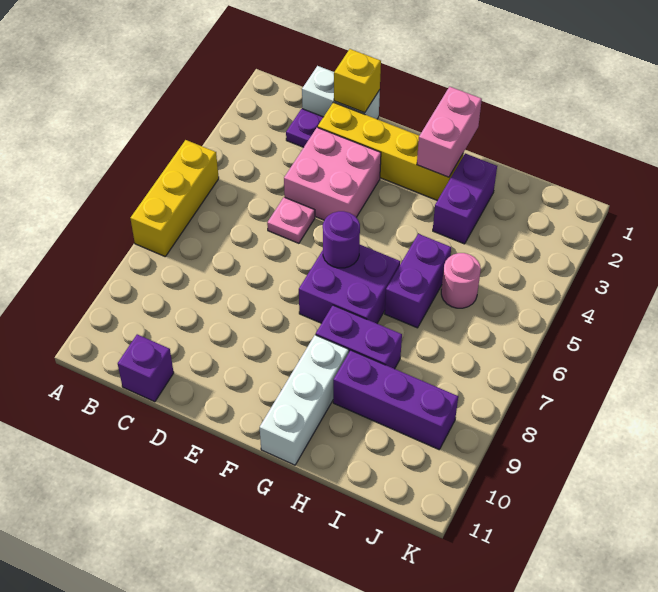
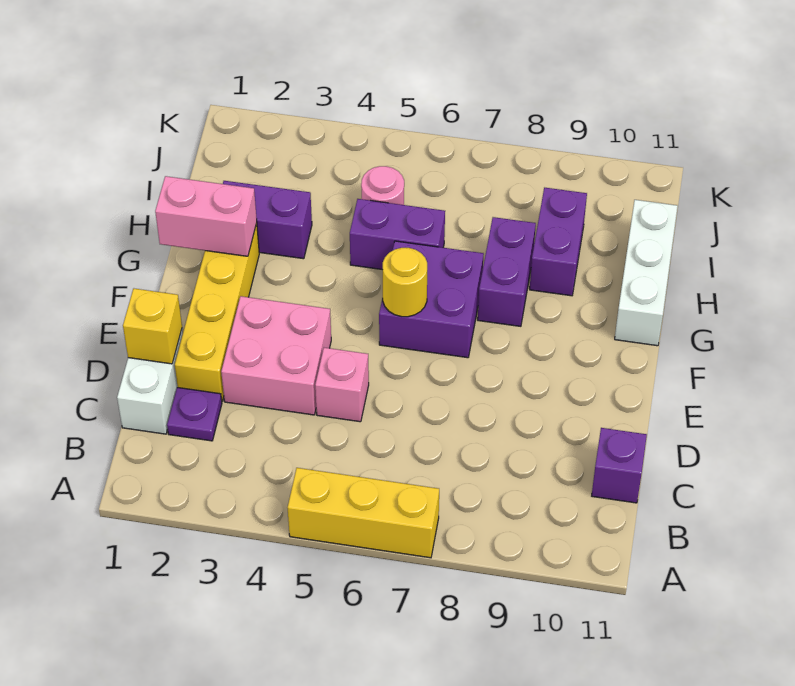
pink plate D5 level 1 -> pink brick D5 level 1
purple round brick F6 level 2 -> yellow round brick F6 level 2
white brick G9:G11 level 1 -> white brick G11:I11 level 1
purple brick H9:J9 level 1 -> purple brick H9:I9 level 1

